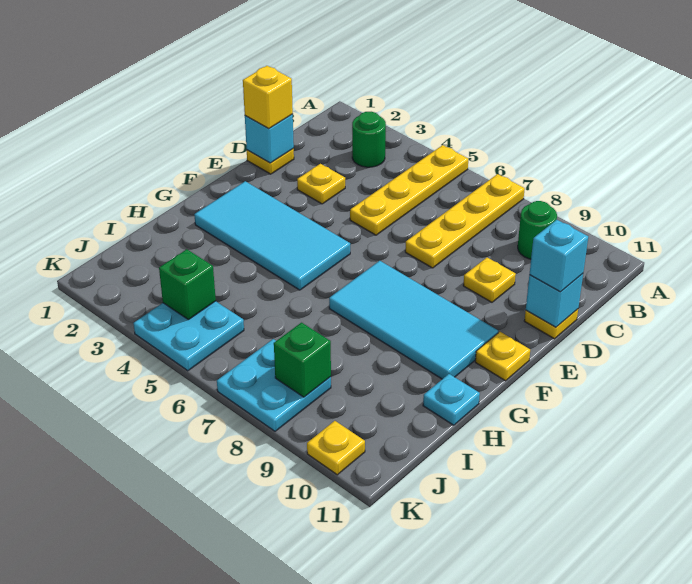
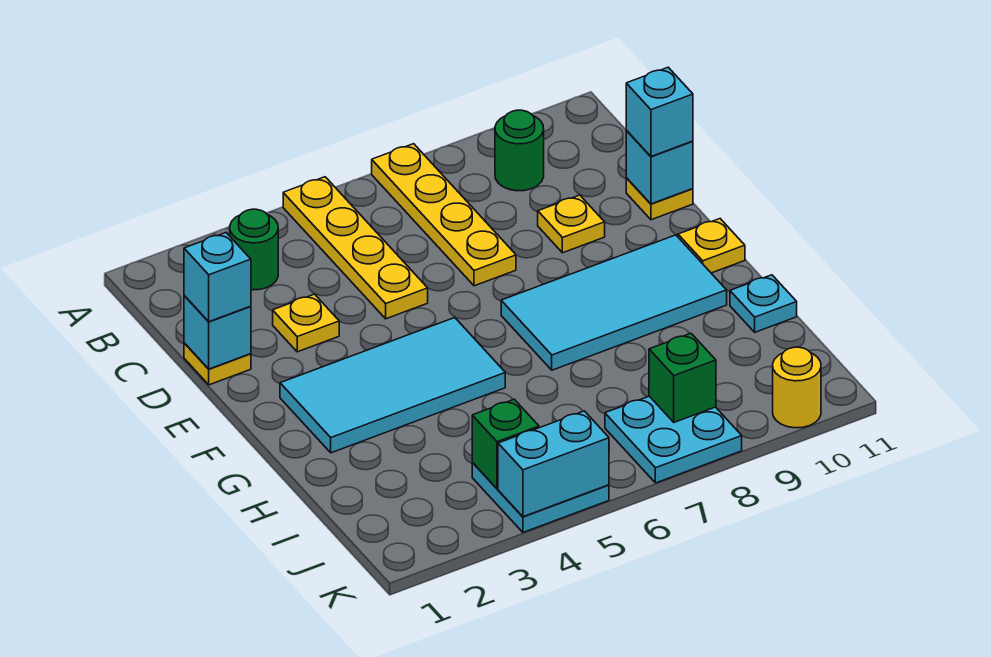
yellow brick D1 level 3 -> cyan brick D1 level 3
none -> cyan brick K4:K5 level 2
yellow plate K10 level 1 -> yellow round brick K10 level 1

